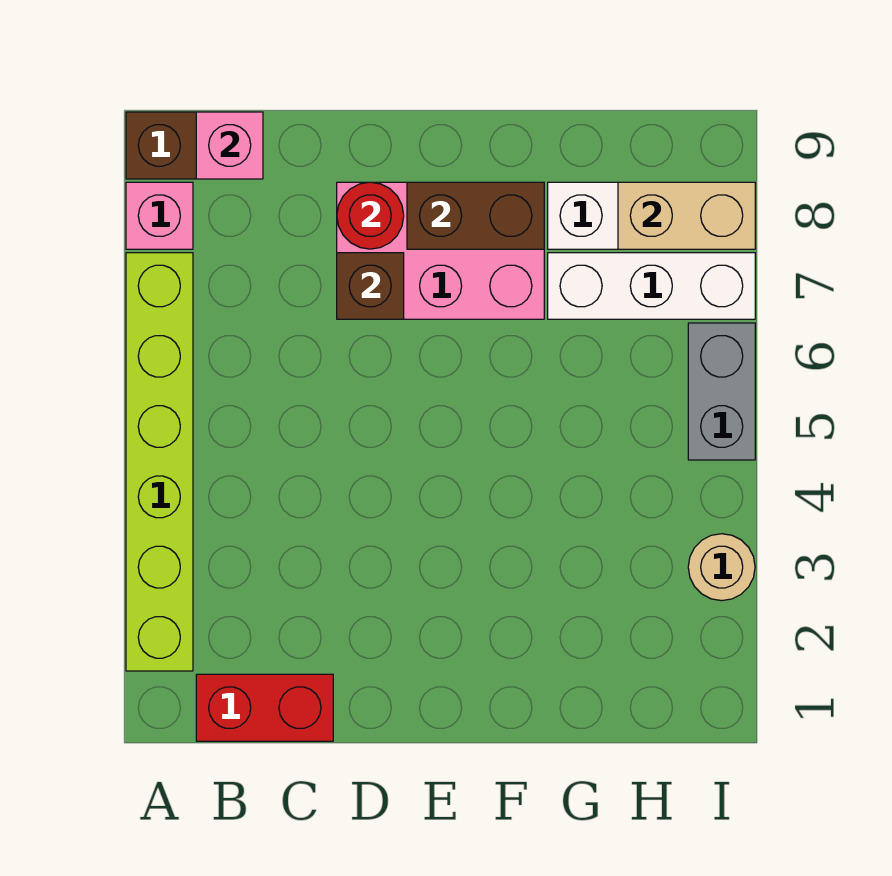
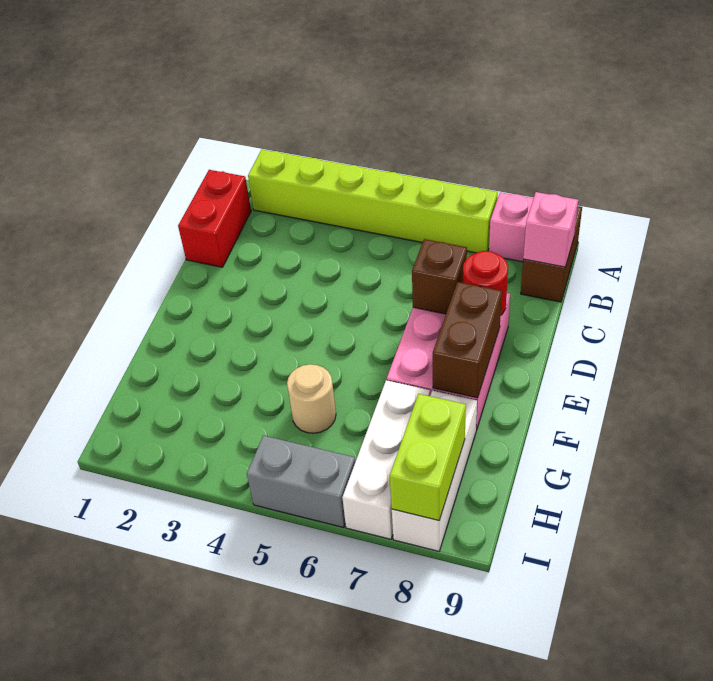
tan brick H8:I8 level 2 -> lime brick H8:I8 level 2
tan round brick I3 level 1 -> tan round brick G5 level 1

